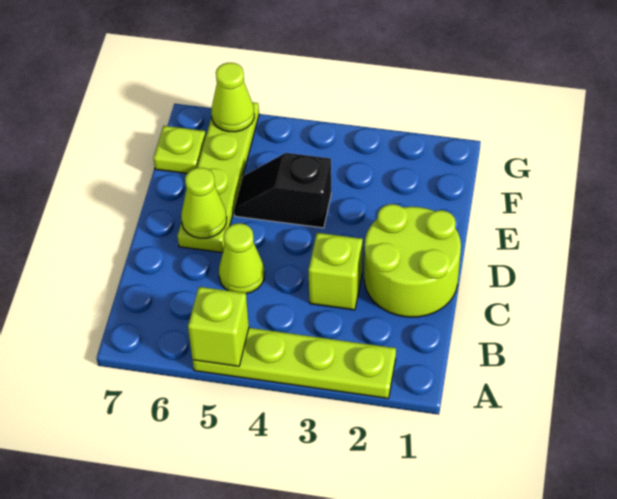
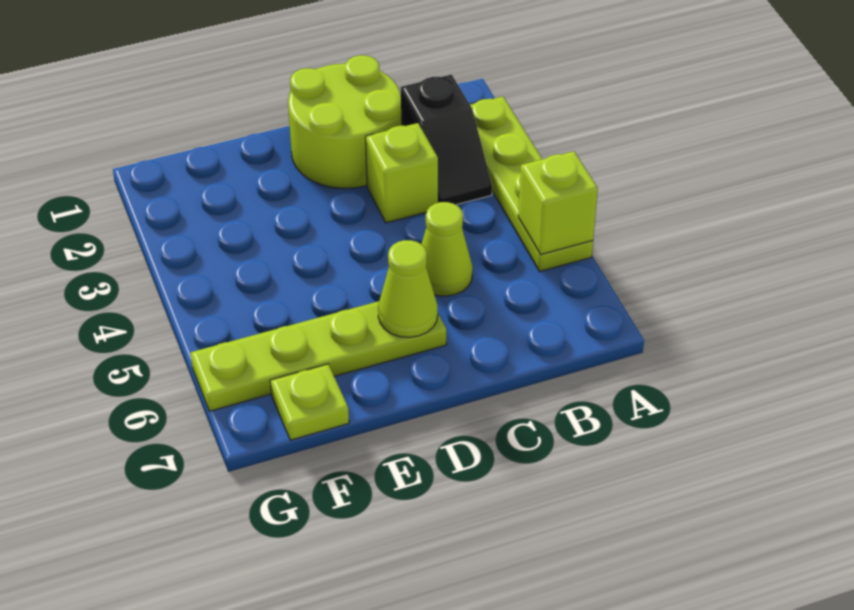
black slope E4:E5 level 1 top 4 -> black slope B2:B3 level 1 top 2
lime cone G6 level 2 -> none

